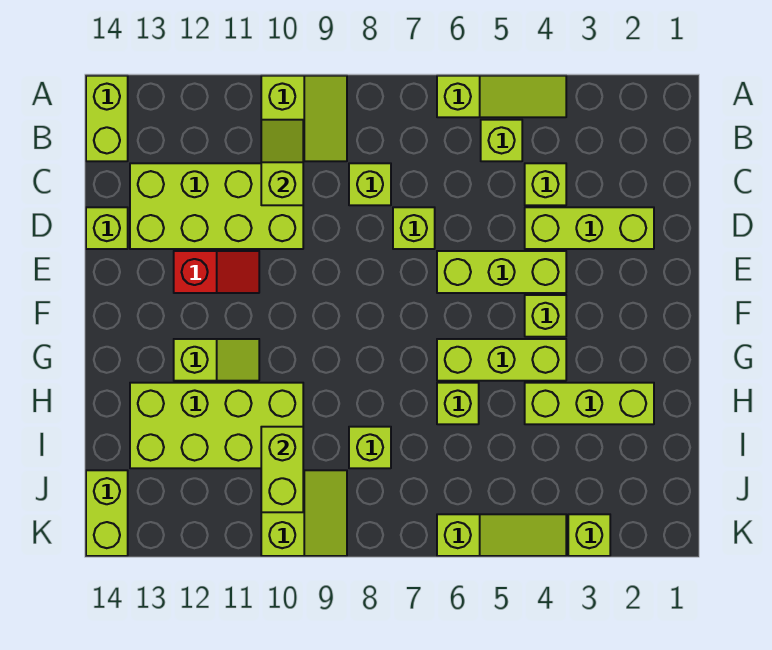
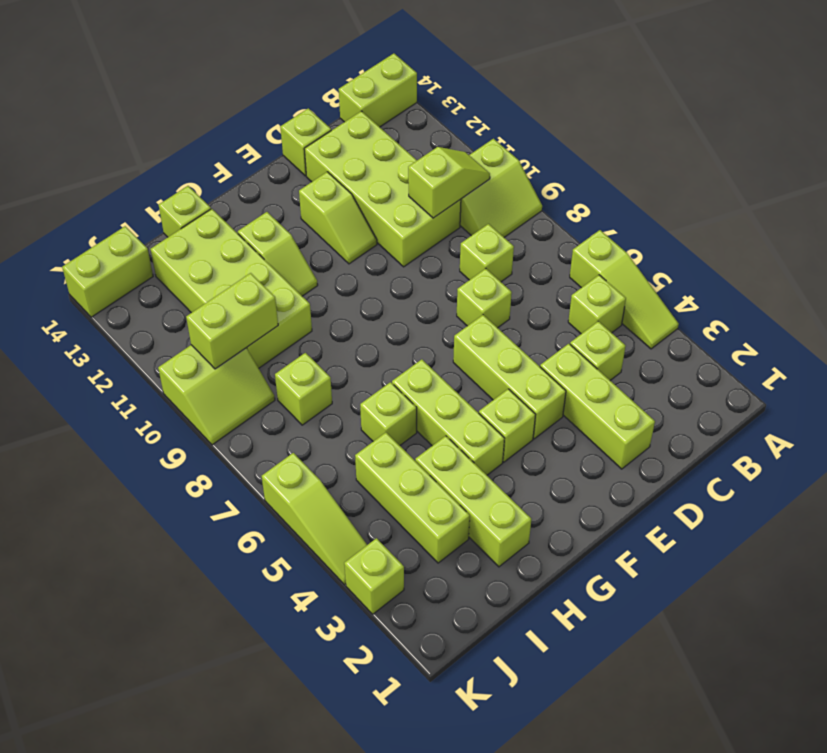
red slope E11:E12 level 1 top 12 -> lime slope E11:E12 level 1 top 12
none -> lime brick H14 level 1
none -> lime brick I3:I5 level 1

